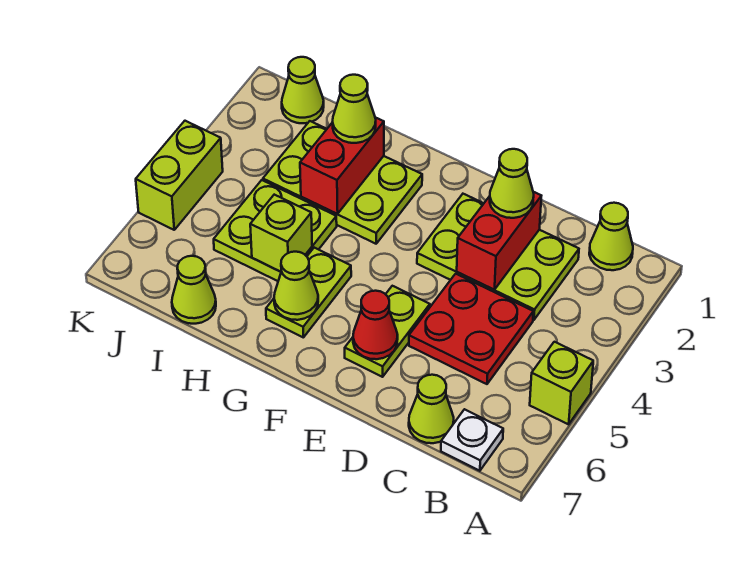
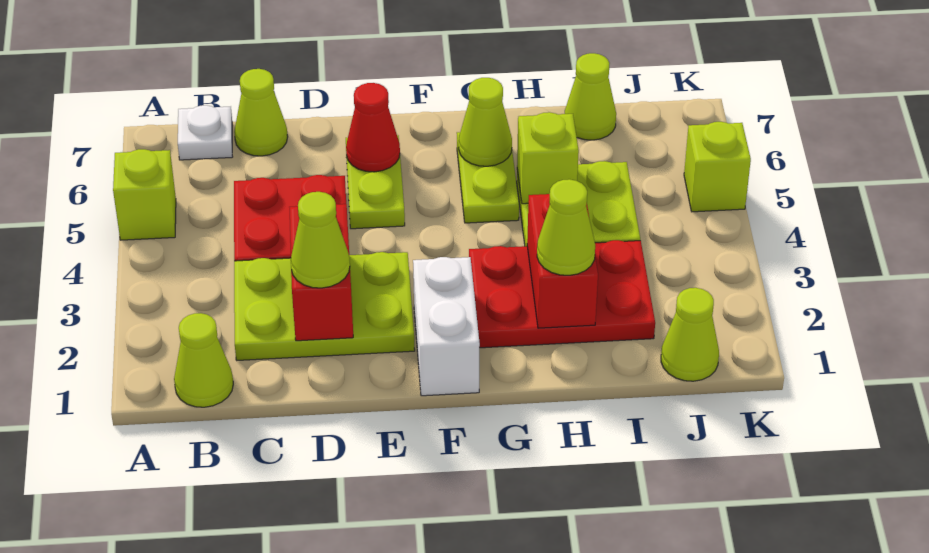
none -> white brick F1:F2 level 1
lime plate G2:I3 level 1 -> red plate G2:I3 level 1
lime brick K4:K5 level 1 -> lime brick K5 level 1

